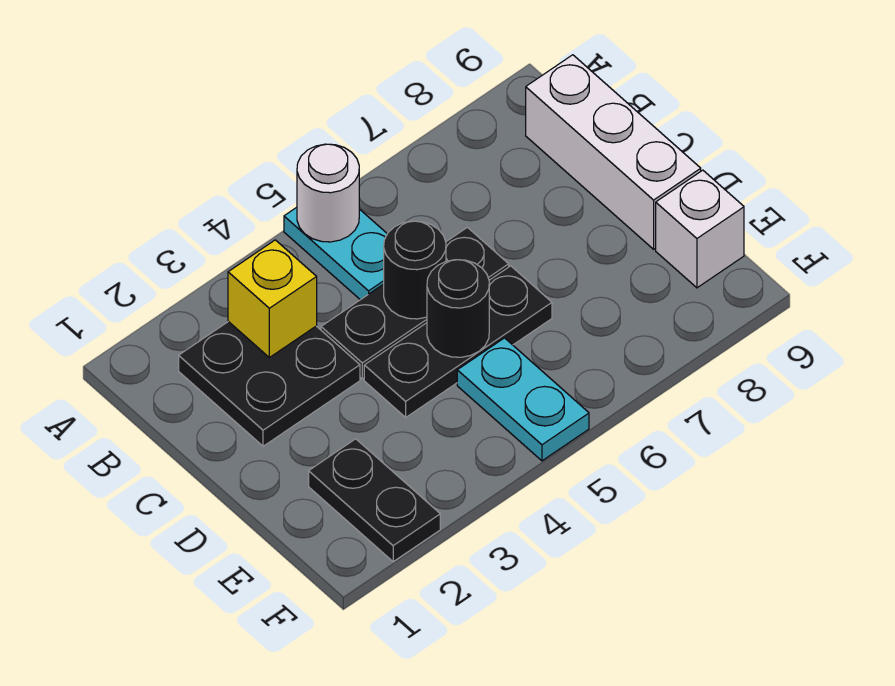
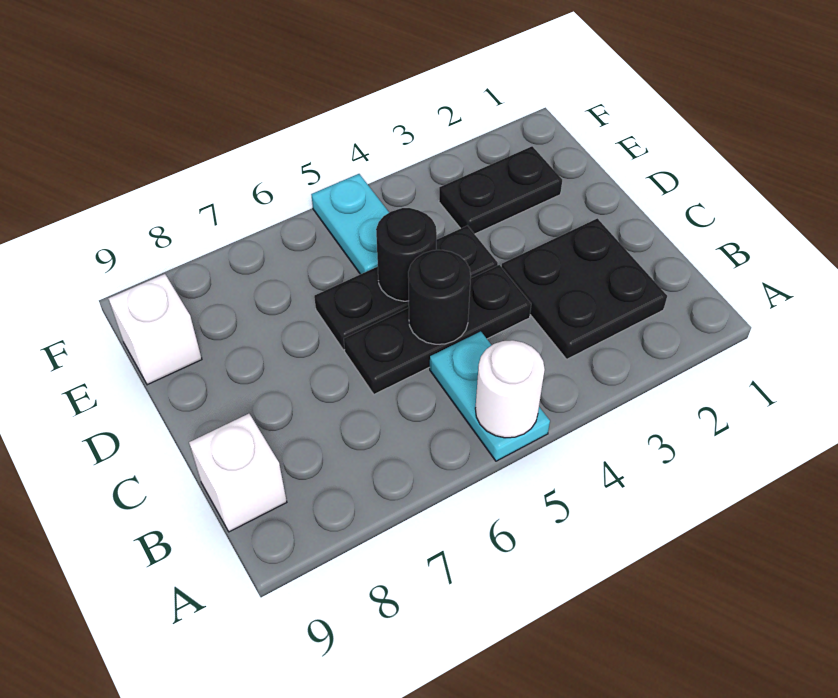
yellow brick B3 level 2 -> none
white brick B9:D9 level 1 -> white brick B9 level 1
black plate E2:F2 level 1 -> black plate E2:E3 level 1

